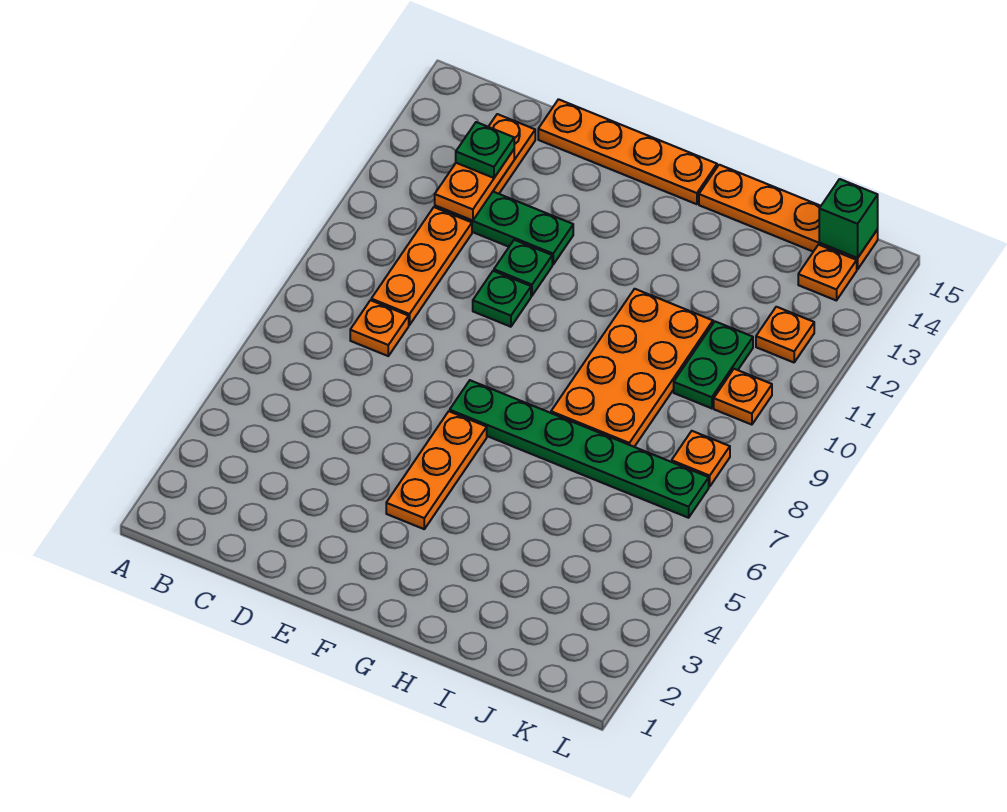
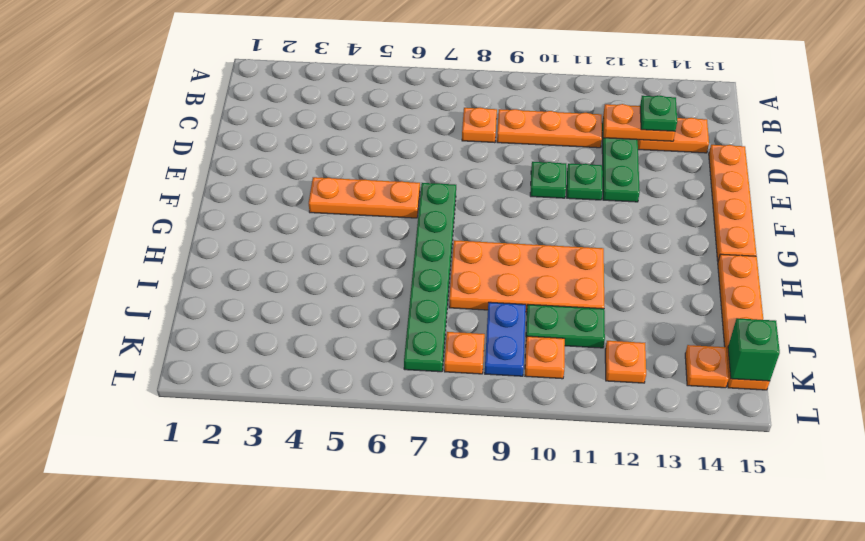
none -> blue plate J9:K9 level 1

